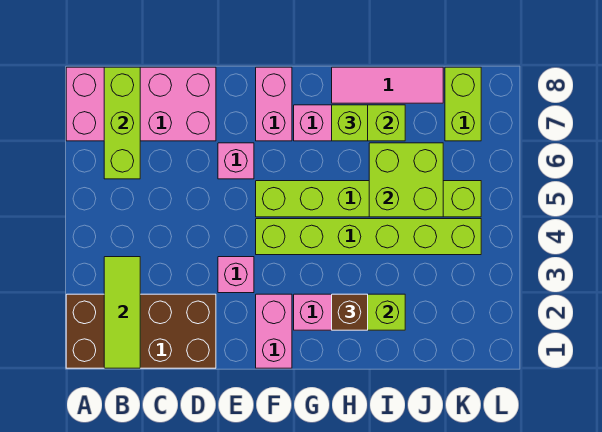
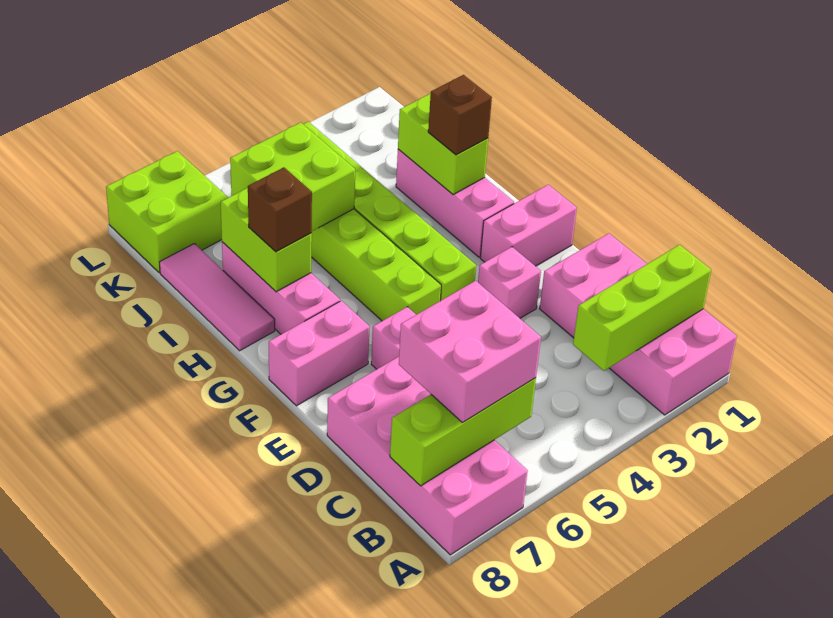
brown brick A1:D2 level 1 -> pink brick A1:D2 level 1
lime tile B1:B3 level 2 -> lime brick B1:B3 level 2
none -> pink brick B6:C7 level 3
lime brick H7 level 3 -> brown brick H7 level 3
lime brick K7:K8 level 1 -> lime brick K7:L8 level 1

